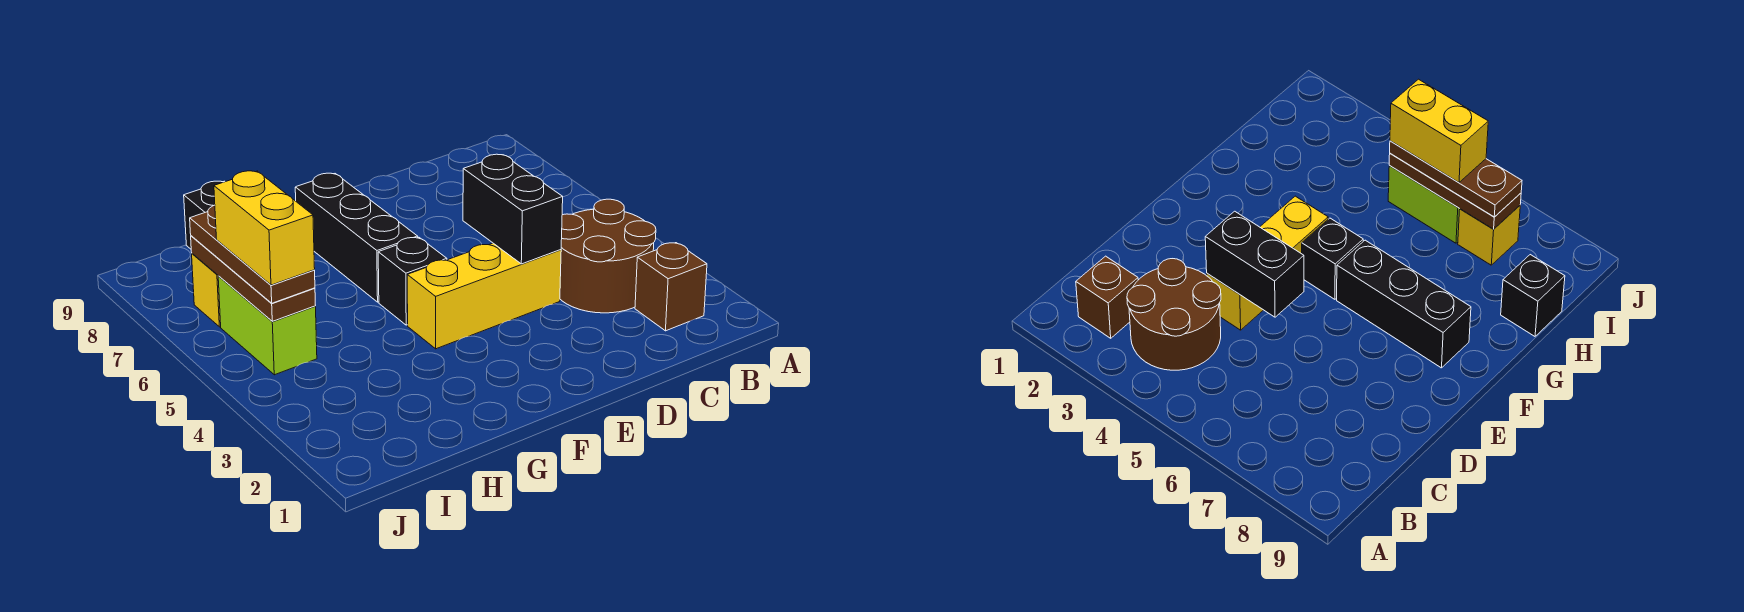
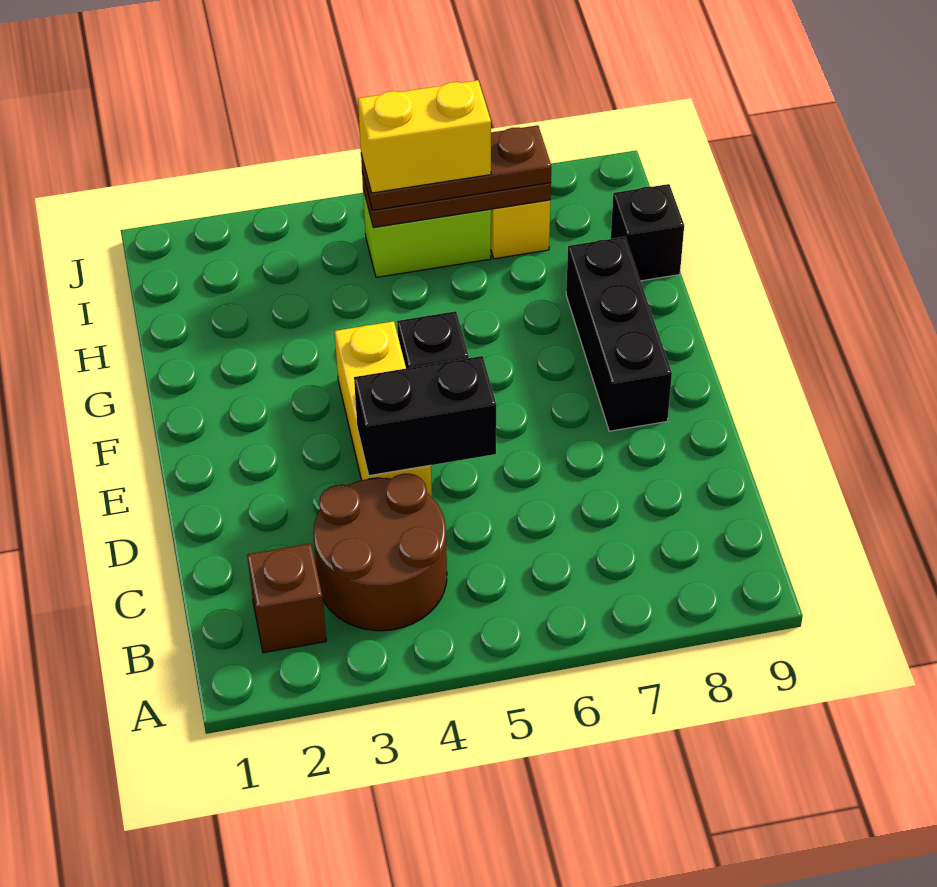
black brick F6:F8 level 1 -> black brick E8:G8 level 1

